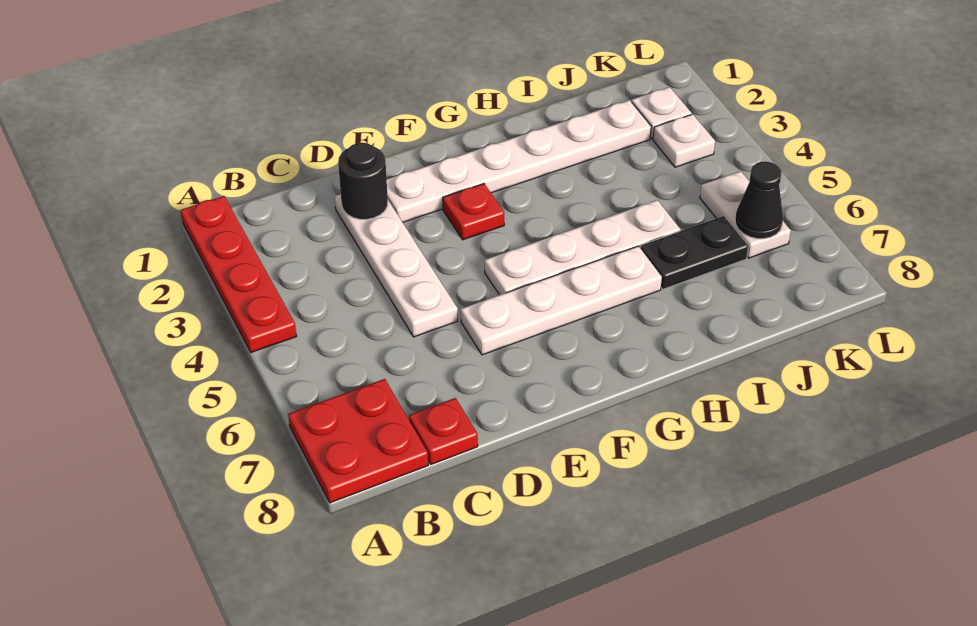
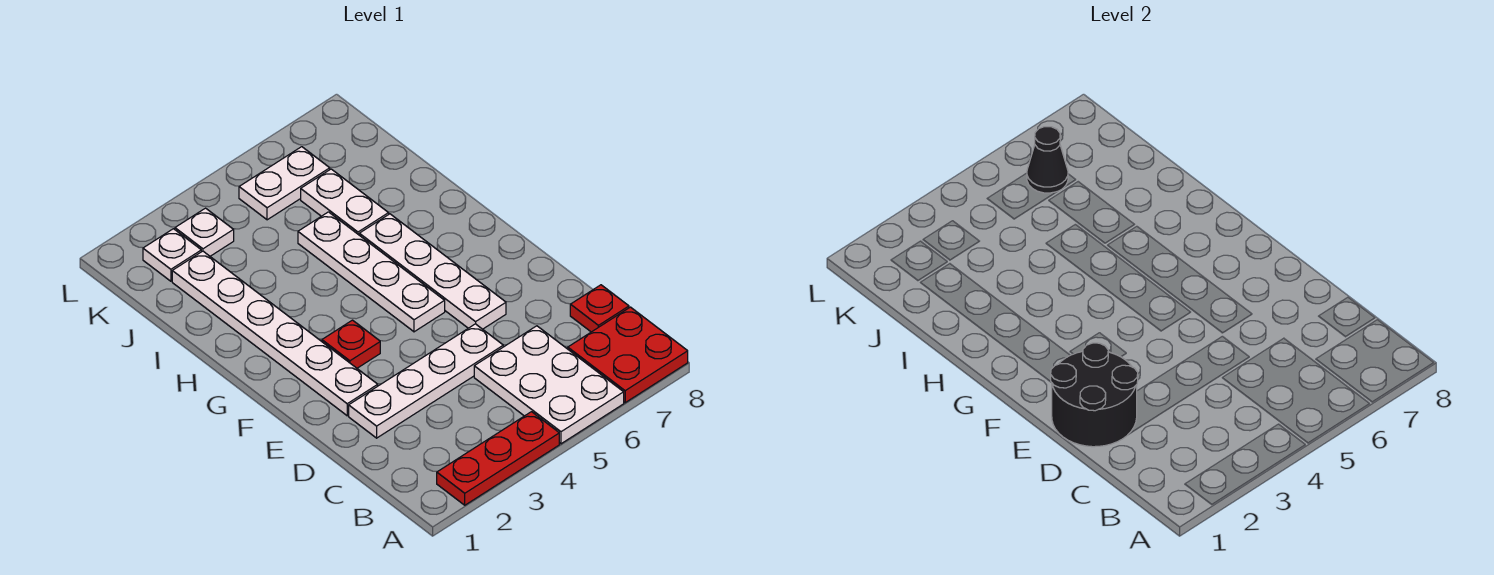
red plate A1:A4 level 1 -> red plate A2:A4 level 1
none -> white plate A5:C6 level 1
black round brick D2 level 2 -> black round brick D1:E2 level 2
black plate I6:J6 level 1 -> white plate I6:J6 level 1

